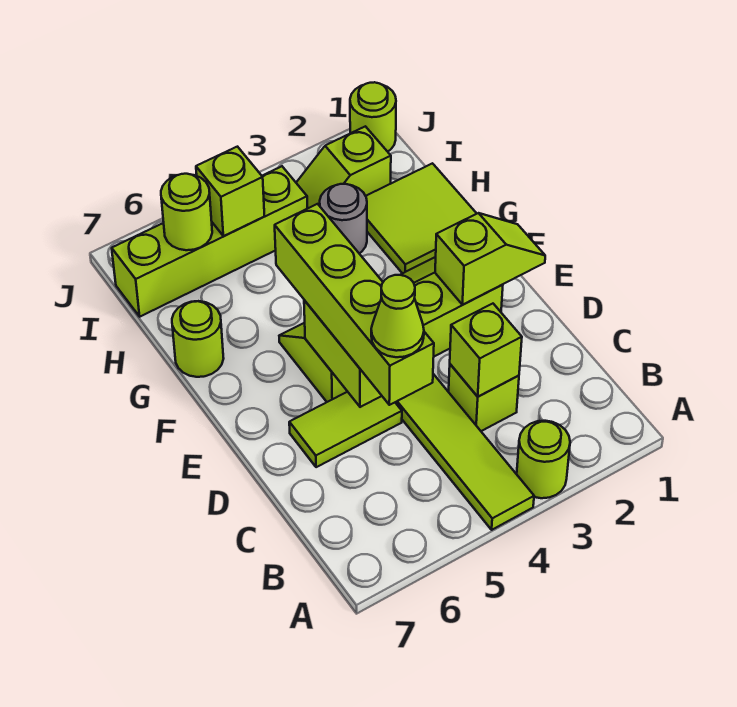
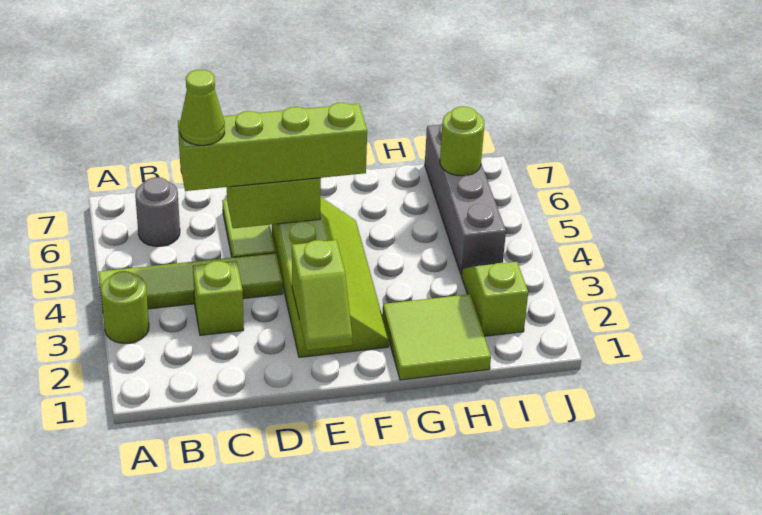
lime brick C3 level 2 -> none
lime round brick G7 level 1 -> none
grey round brick H3 level 1 -> grey round brick B6 level 1
lime brick I4:I7 level 1 -> grey brick I4:I7 level 1
lime brick I5 level 2 -> none
lime round brick J1 level 1 -> none

